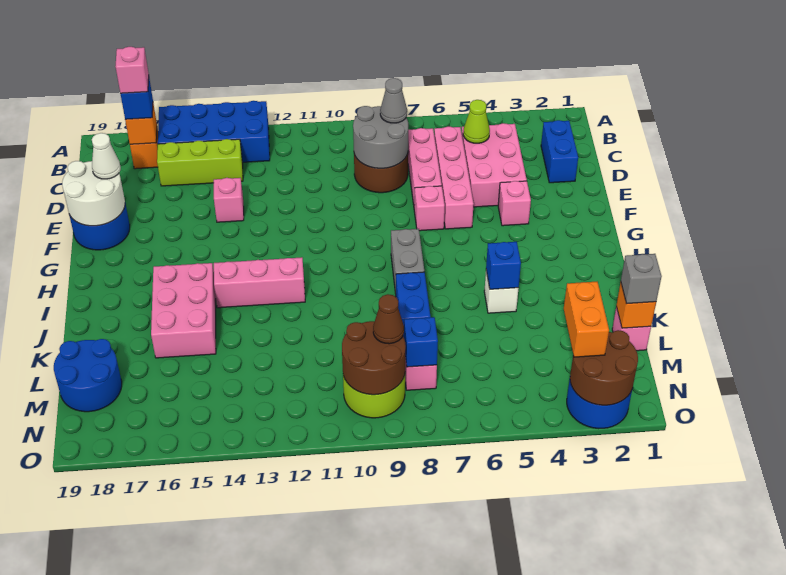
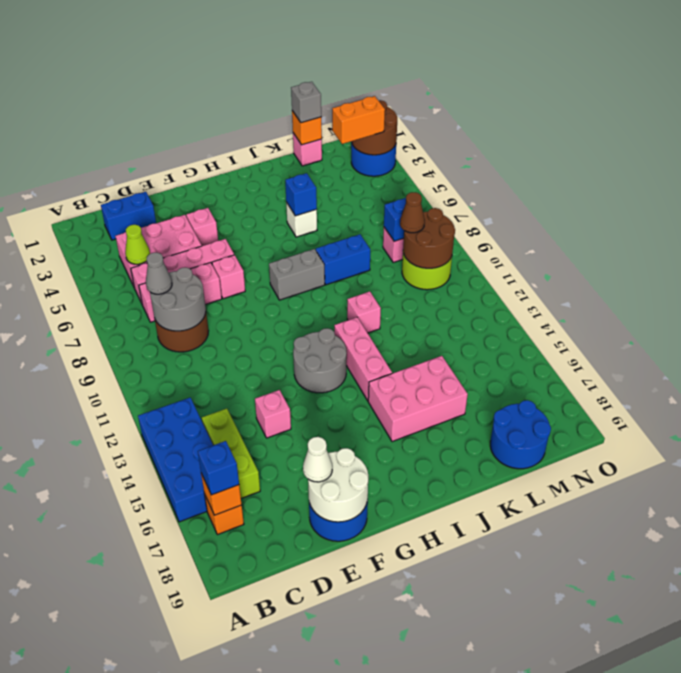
pink brick B17 level 4 -> pink brick J11 level 1
none -> grey round brick G12:H13 level 1

